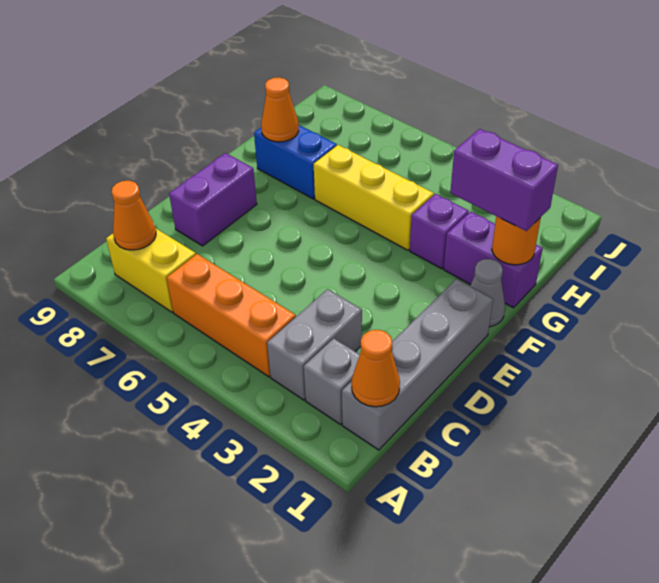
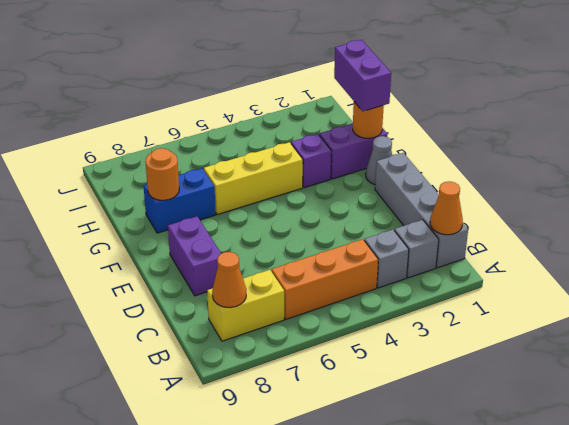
grey brick B3:C3 level 1 -> grey brick B3 level 1
purple brick G1:G2 level 3 -> purple brick G1:H1 level 3
orange cone G8 level 2 -> orange round brick G8 level 2

